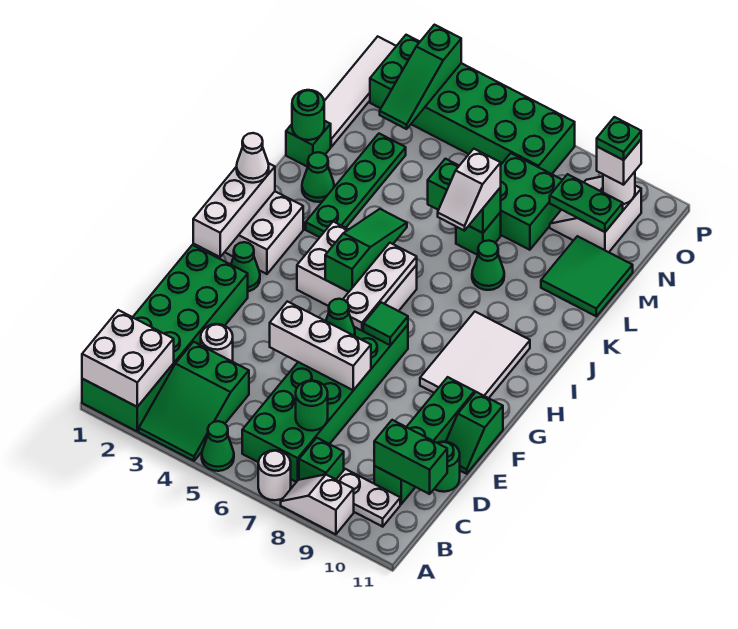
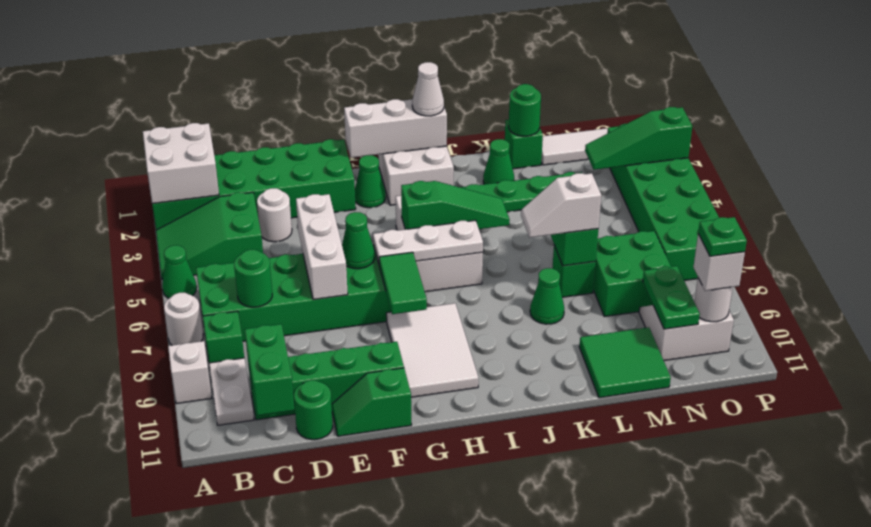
green tile G7 level 2 -> green tile G7:G8 level 2
white tile G9:I10 level 1 -> white tile G8:H10 level 1

